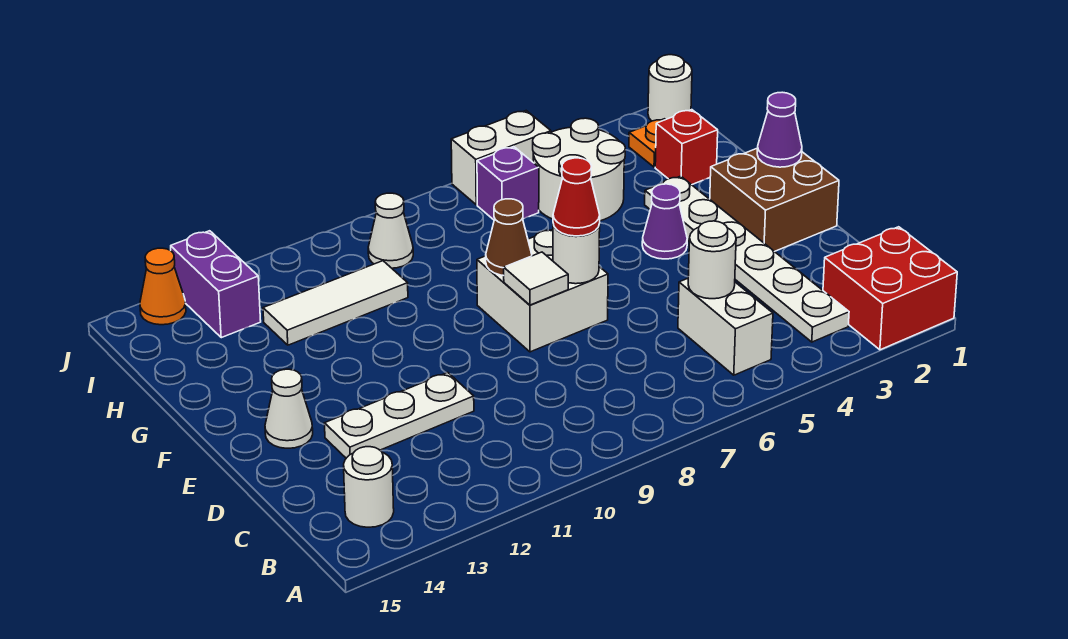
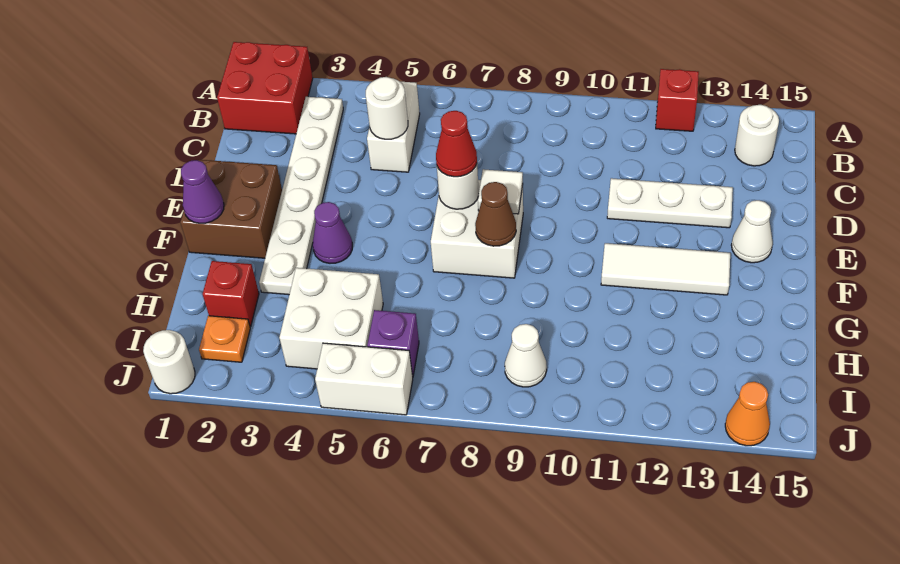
none -> red brick A12 level 1
white round brick H4:I5 level 1 -> white brick H4:I5 level 1
white tile H10:H12 level 1 -> white tile F11:F13 level 1
purple brick I13:J13 level 1 -> none

